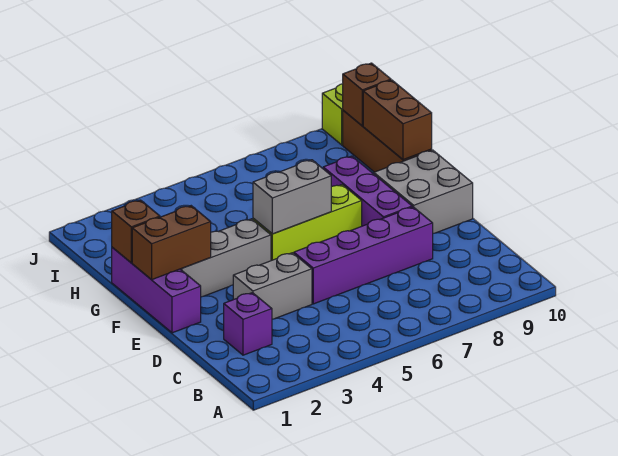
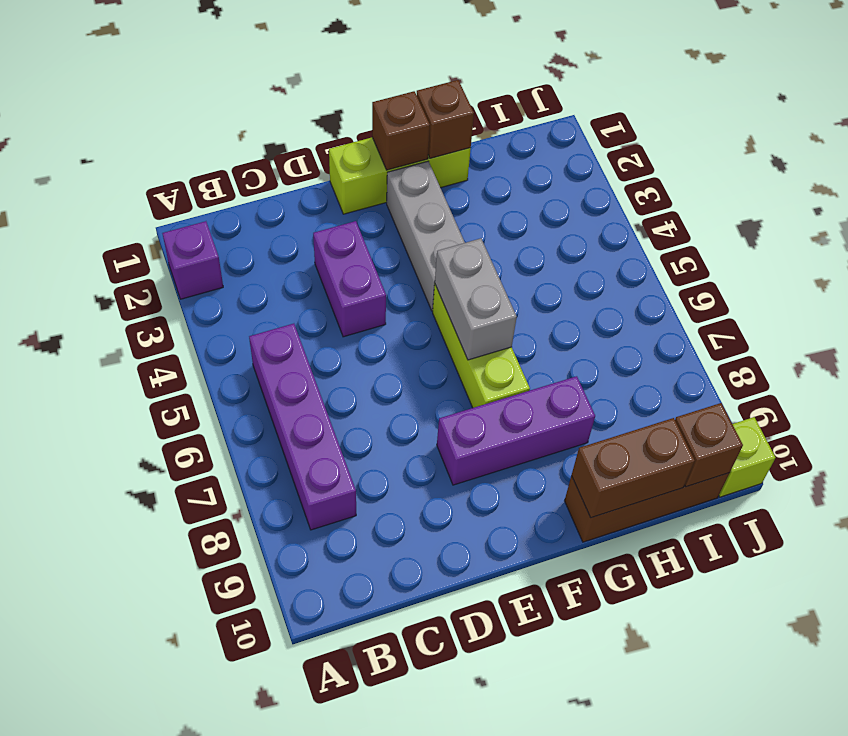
purple brick C2 level 1 -> purple brick A2 level 1
grey brick D3:D4 level 1 -> purple brick D3:D4 level 1
purple brick D5:D8 level 1 -> purple brick B5:B8 level 1
purple brick E1:G1 level 1 -> lime brick E1:G1 level 1
grey brick E9:F10 level 1 -> none
brown brick F1:F2 level 2 -> brown brick F1 level 2

